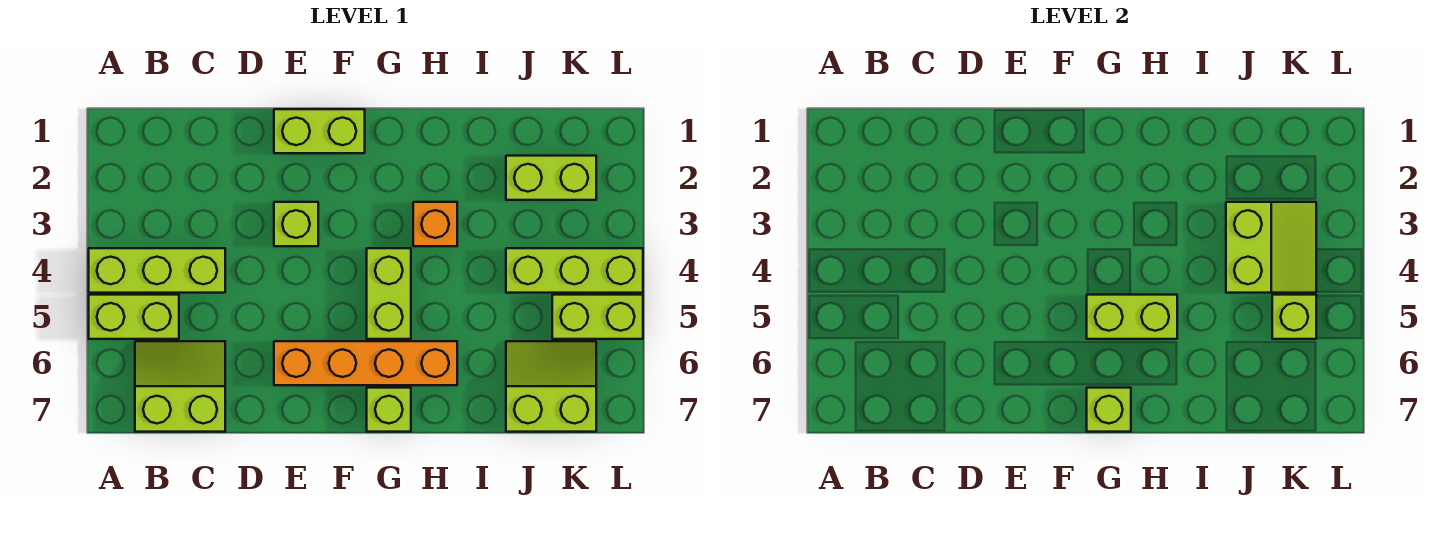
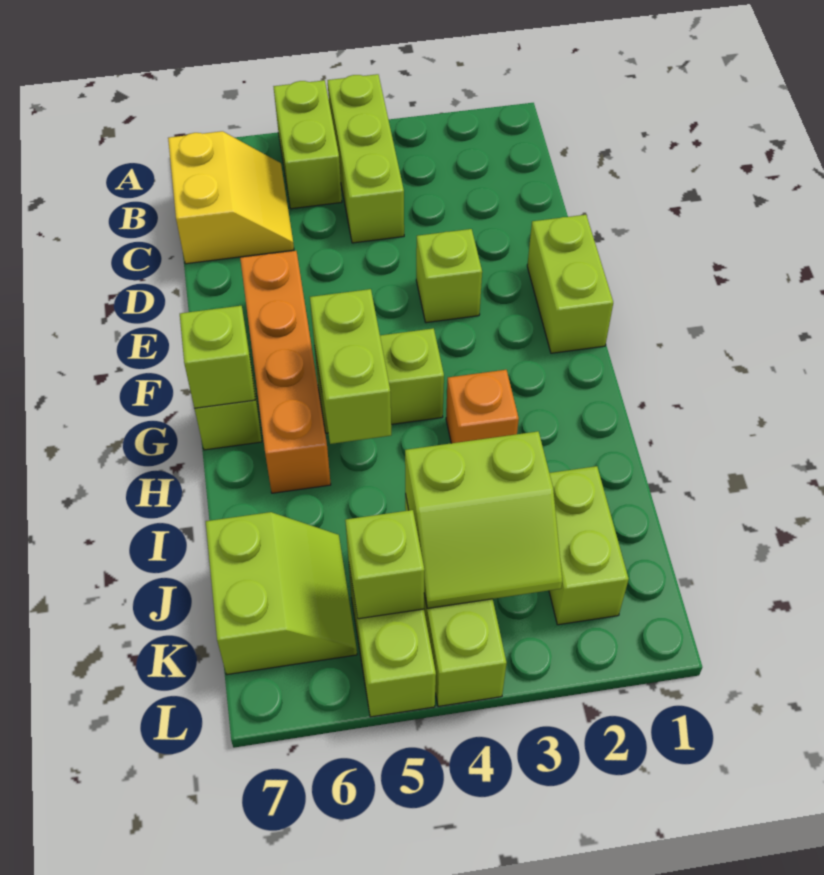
lime slope B6:C7 level 1 top 7 -> yellow slope B6:C7 level 1 top 7

